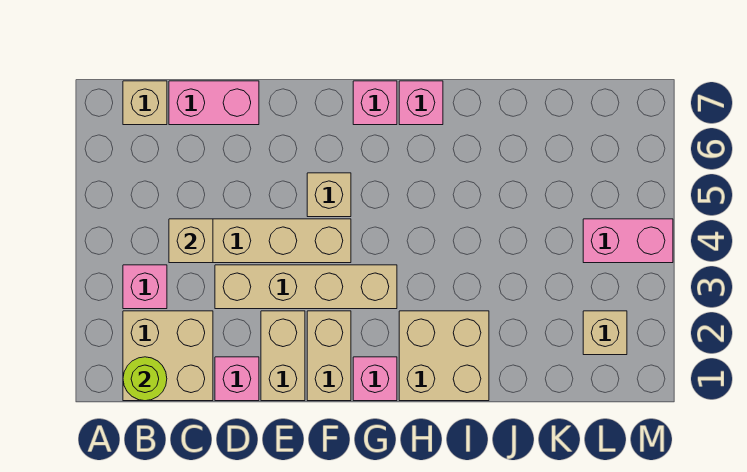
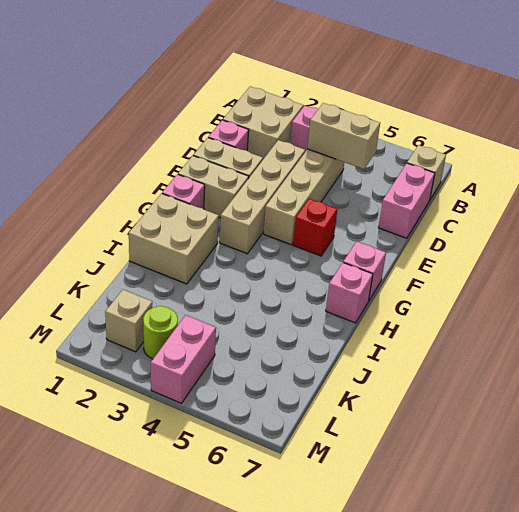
lime round brick B1 level 2 -> lime round brick L3 level 1
tan brick C4 level 2 -> tan brick C4:C5 level 2
tan brick F5 level 1 -> red brick F5 level 1

